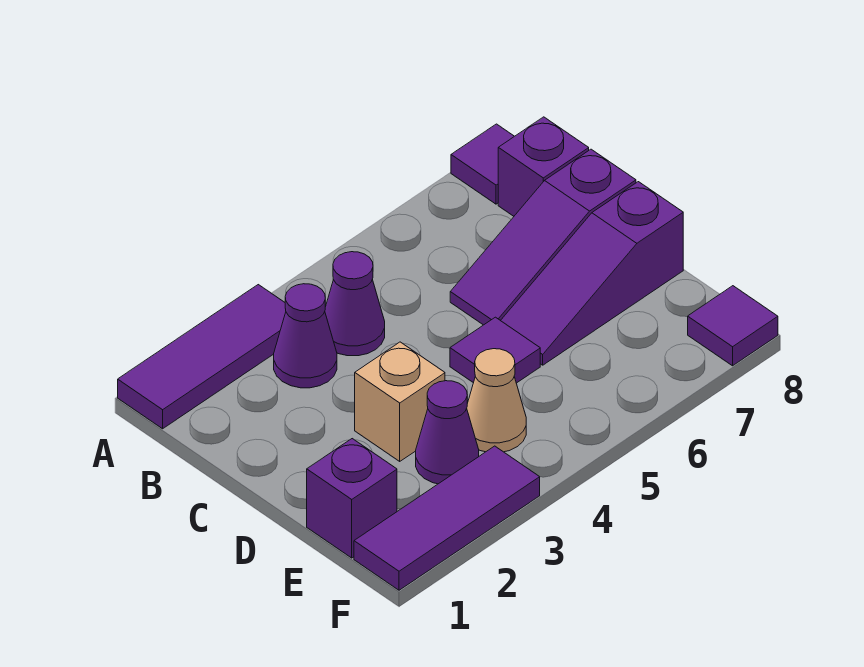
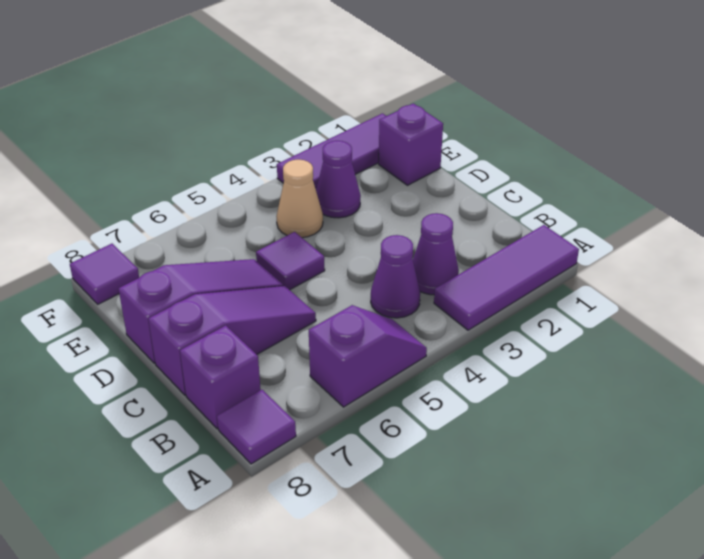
none -> purple slope A5:A6 level 1 top 6
tan brick D3 level 1 -> none

